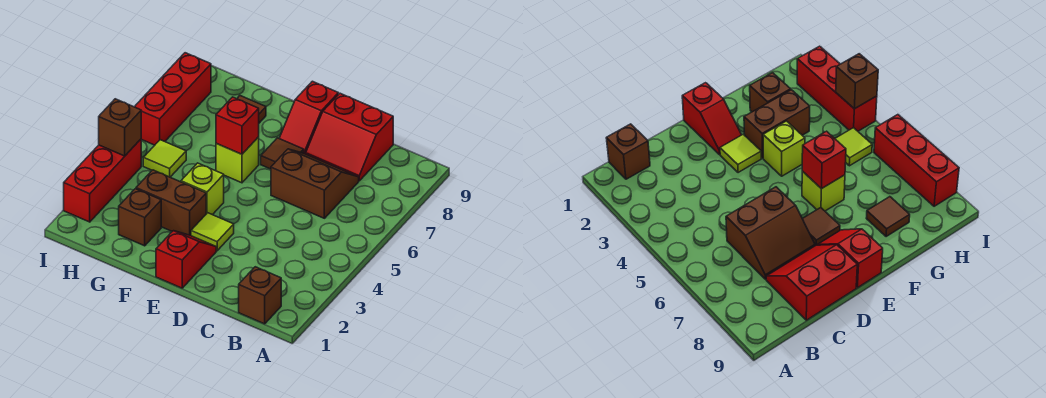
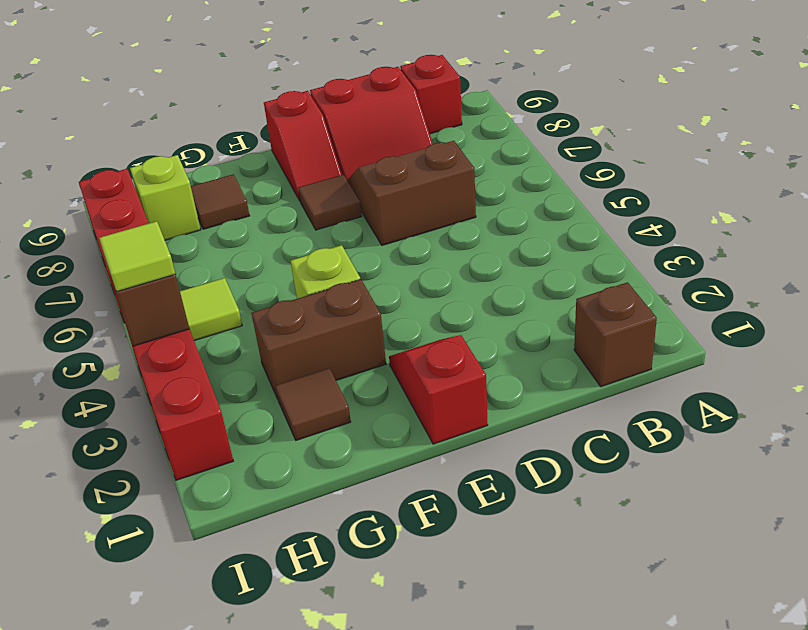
lime tile E3 level 1 -> lime tile I4 level 3
lime brick F6 level 1 -> lime brick H8 level 1
red brick F6 level 2 -> red brick B9 level 1
brown brick G2 level 1 -> brown tile G2 level 1

